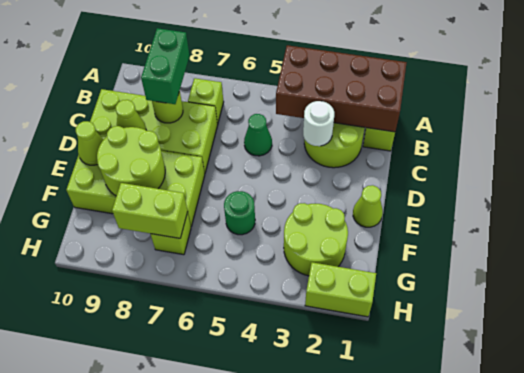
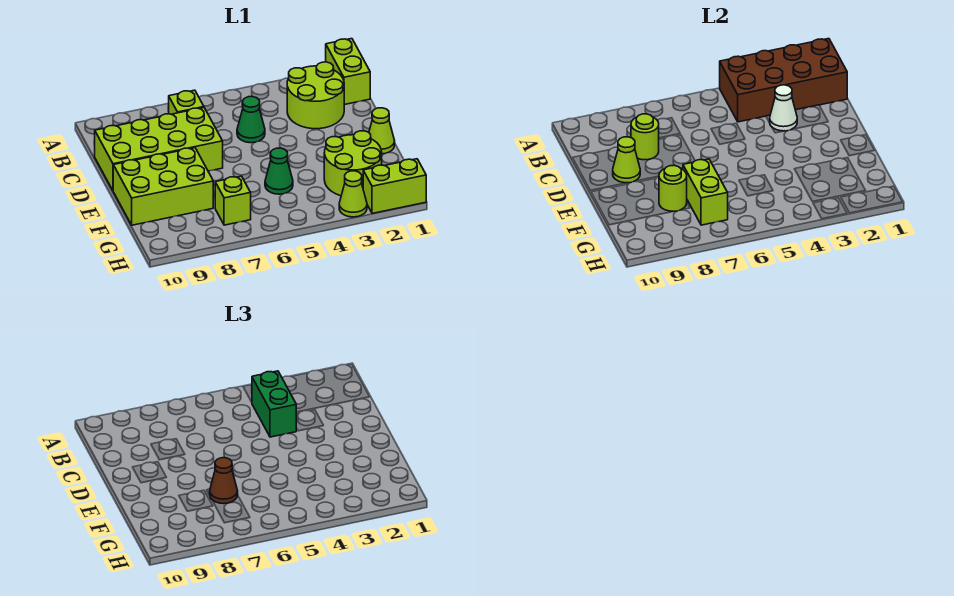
green brick B8:C8 level 3 -> green brick B4:C4 level 3
white round brick C3 level 2 -> white cone C3 level 2
lime brick E7:F10 level 1 -> lime brick E8:F10 level 1
lime round brick E8:F9 level 2 -> lime round brick F8 level 2
lime cone E10 level 2 -> lime cone H3 level 1
green round brick F5 level 1 -> green cone F5 level 1
none -> brown cone F7 level 3
lime brick G7:G8 level 2 -> lime brick F7:G7 level 2

